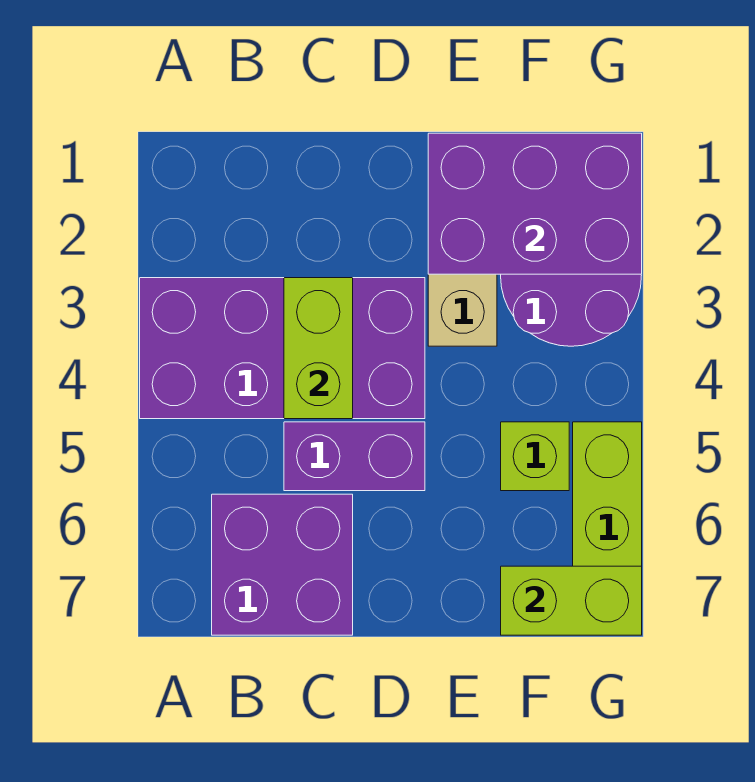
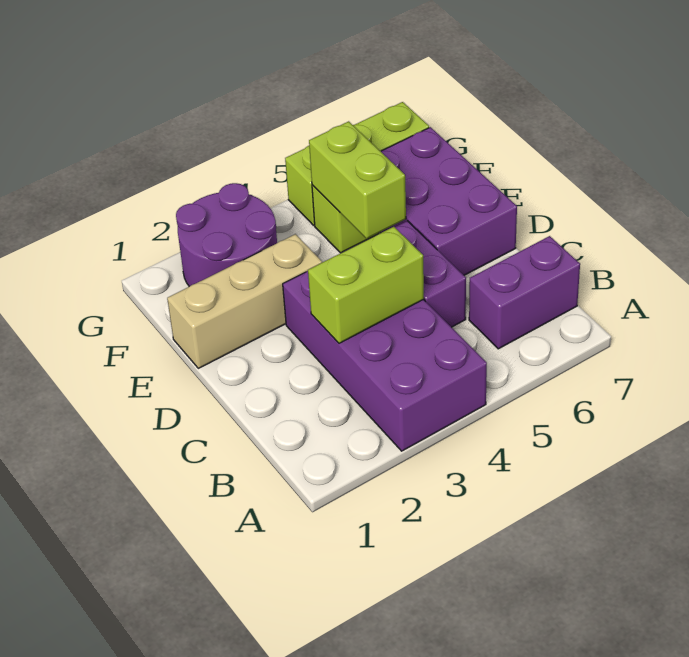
purple brick B6:C7 level 1 -> purple brick B6:B7 level 1
purple brick E1:G2 level 2 -> purple brick D6:F7 level 1
lime brick F7:G7 level 2 -> lime brick E5:F5 level 2

